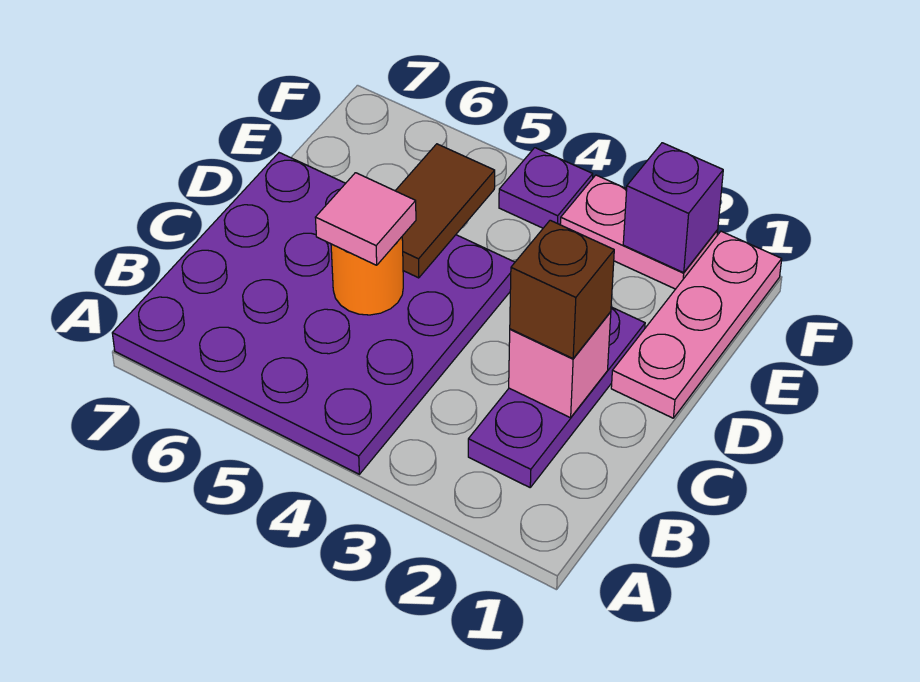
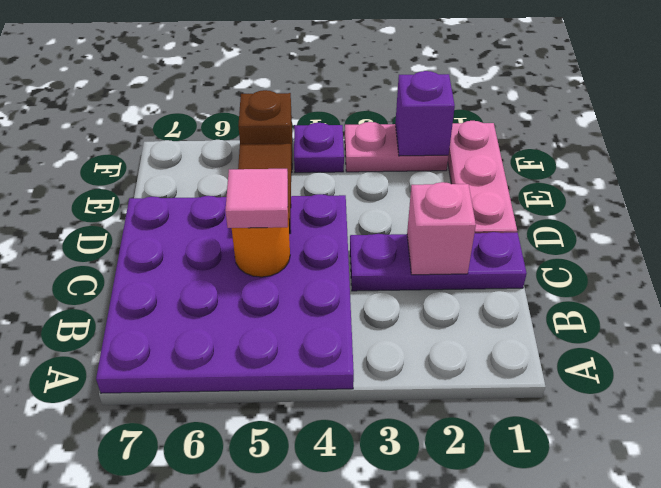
purple plate B2:D2 level 1 -> purple plate C1:C3 level 1
brown brick C2 level 3 -> brown brick F5 level 1

